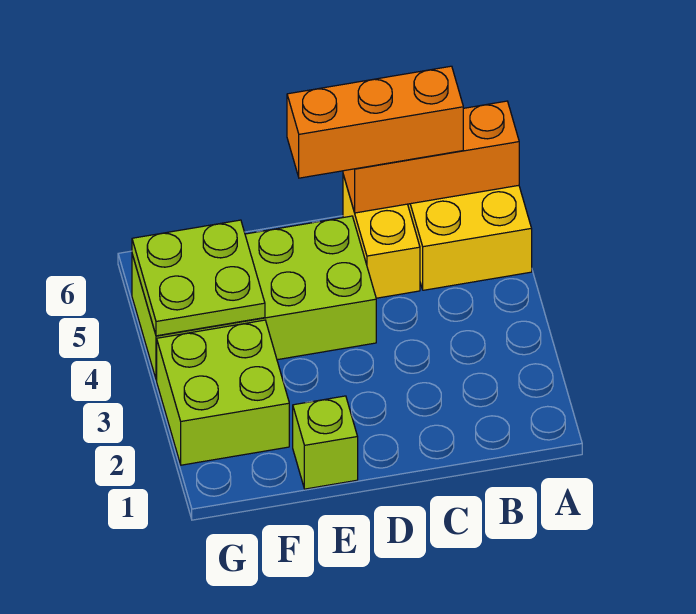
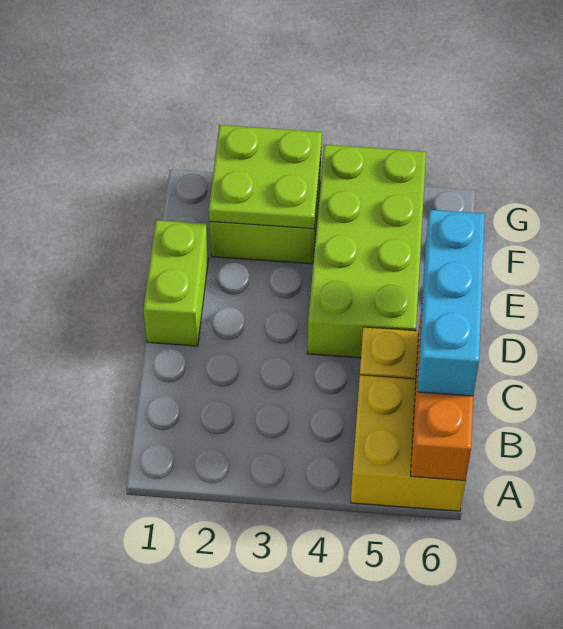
orange brick B6:D6 level 3 -> cyan brick B6:D6 level 3
lime brick E1 level 1 -> lime brick D1:E1 level 1
lime plate F4:G5 level 2 -> lime plate F2:G3 level 2

